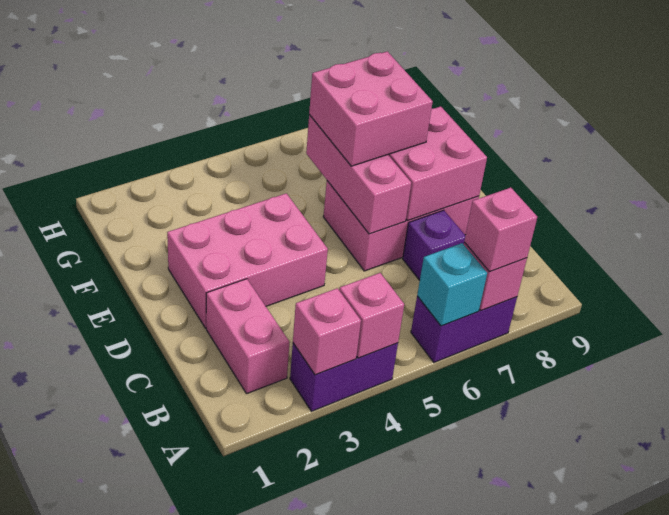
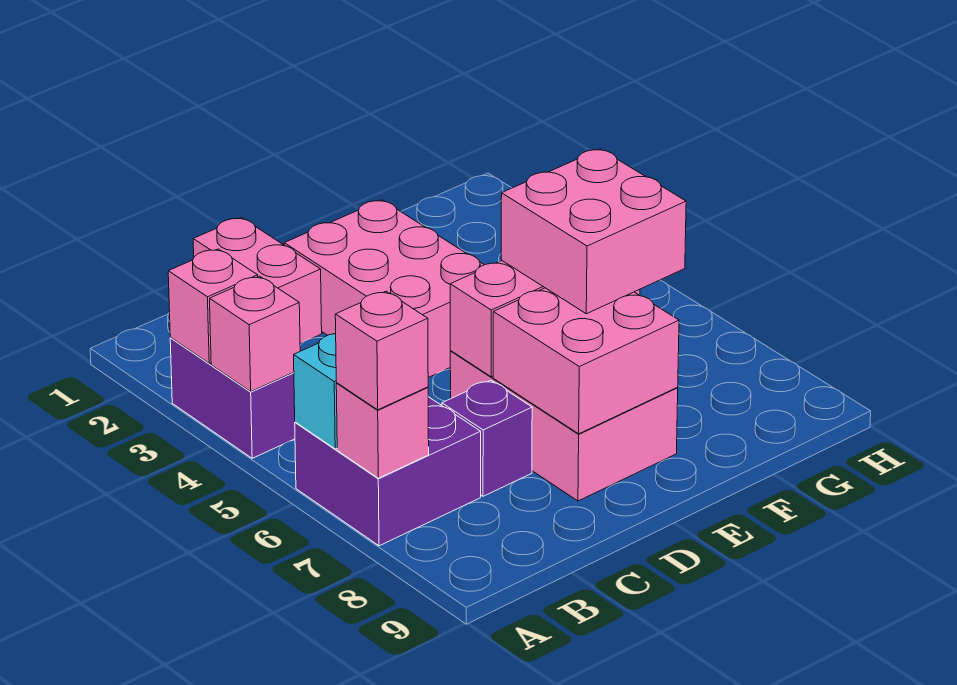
purple brick A6:A7 level 1 -> purple brick A6:B7 level 1
pink brick B2:C2 level 1 -> pink brick C1:C2 level 1

